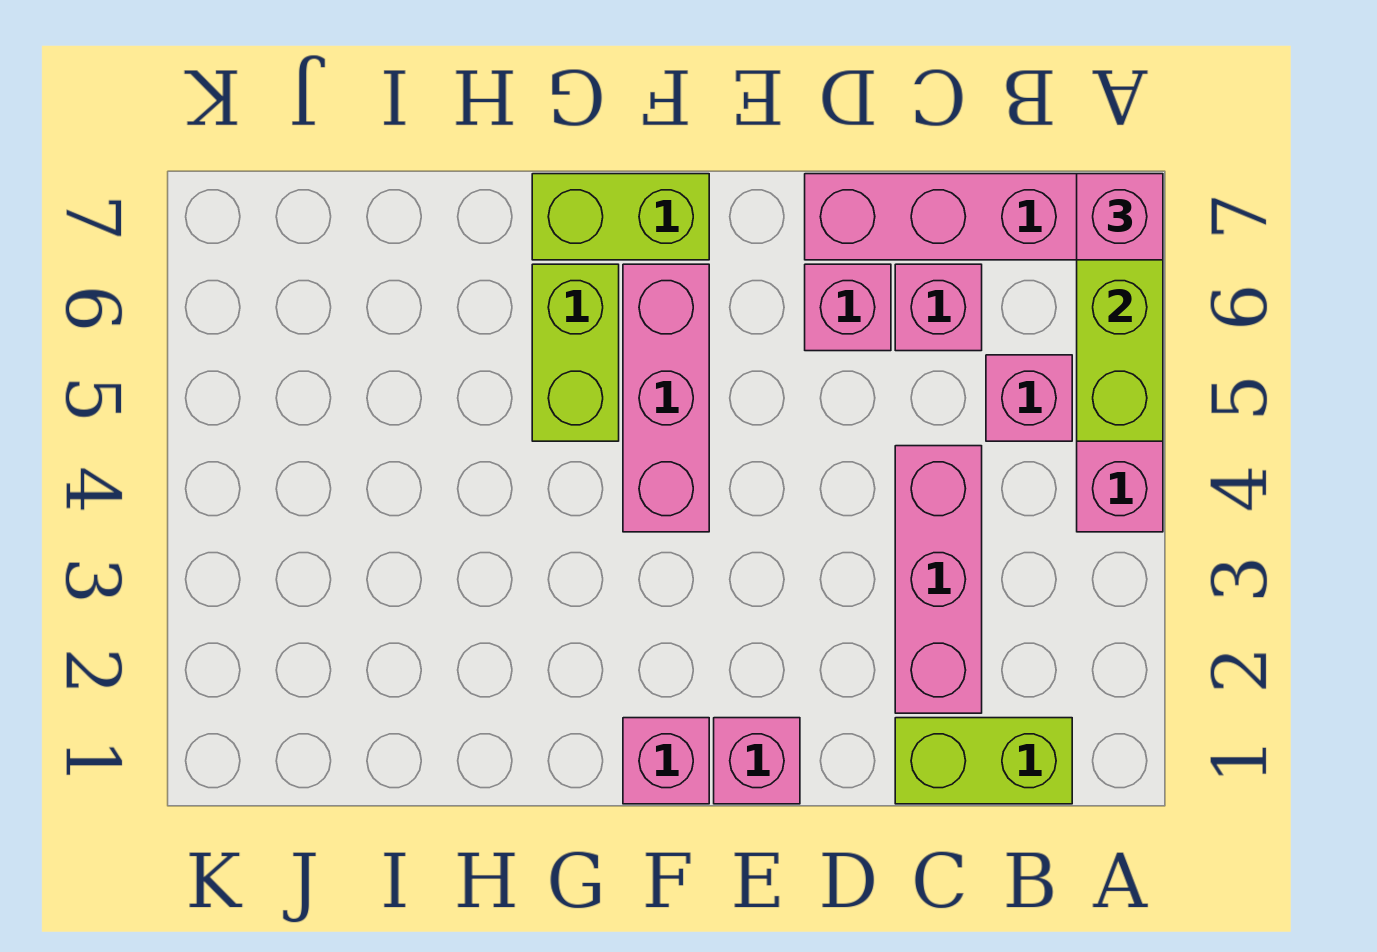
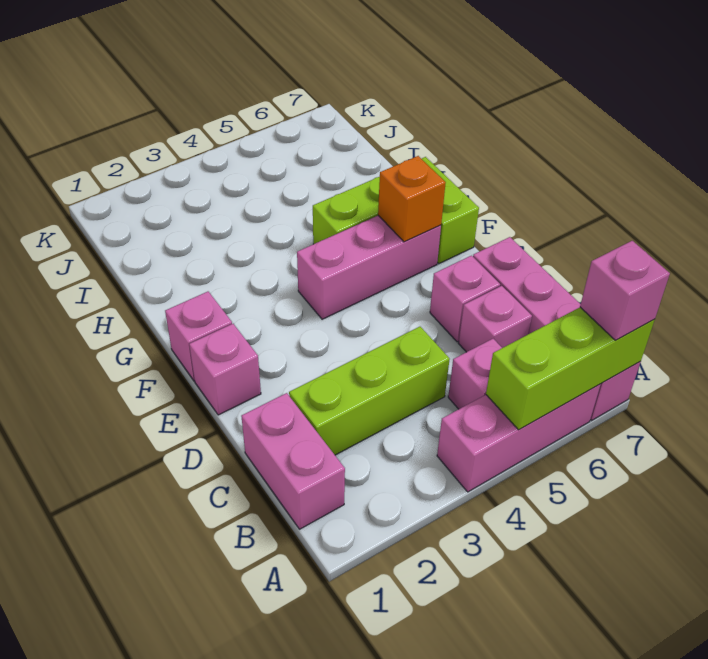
lime brick B1:C1 level 1 -> pink brick B1:C1 level 1
pink brick C2:C4 level 1 -> lime brick C2:C4 level 1
none -> orange brick F6 level 2

